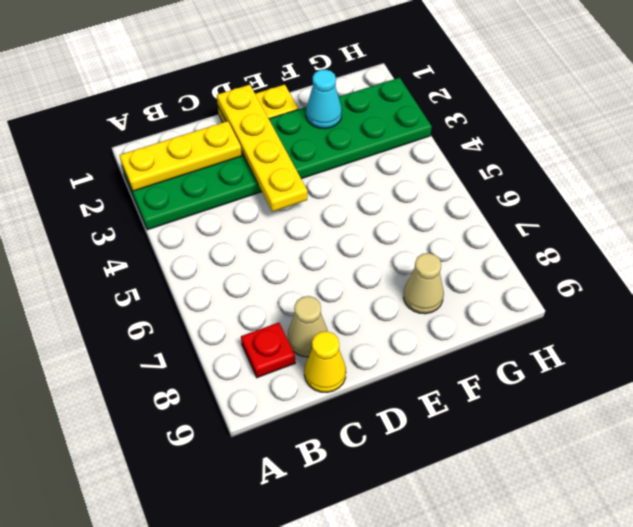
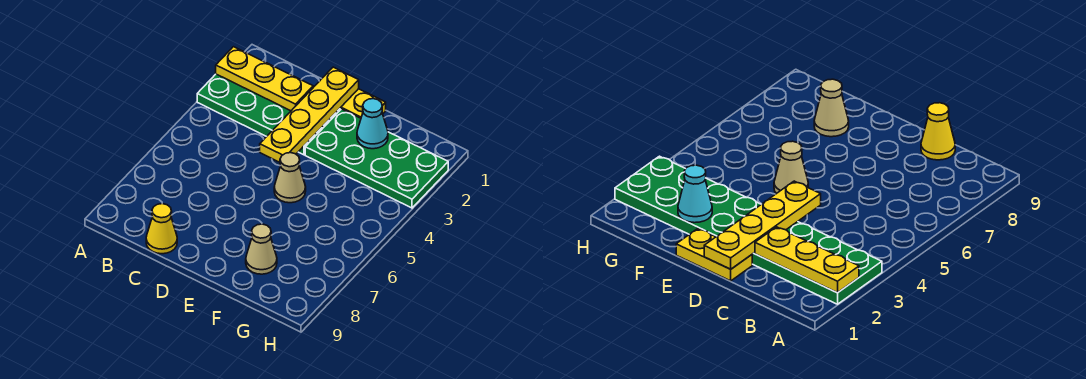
red plate B8 level 1 -> none
tan cone C8 level 1 -> tan cone E5 level 1

